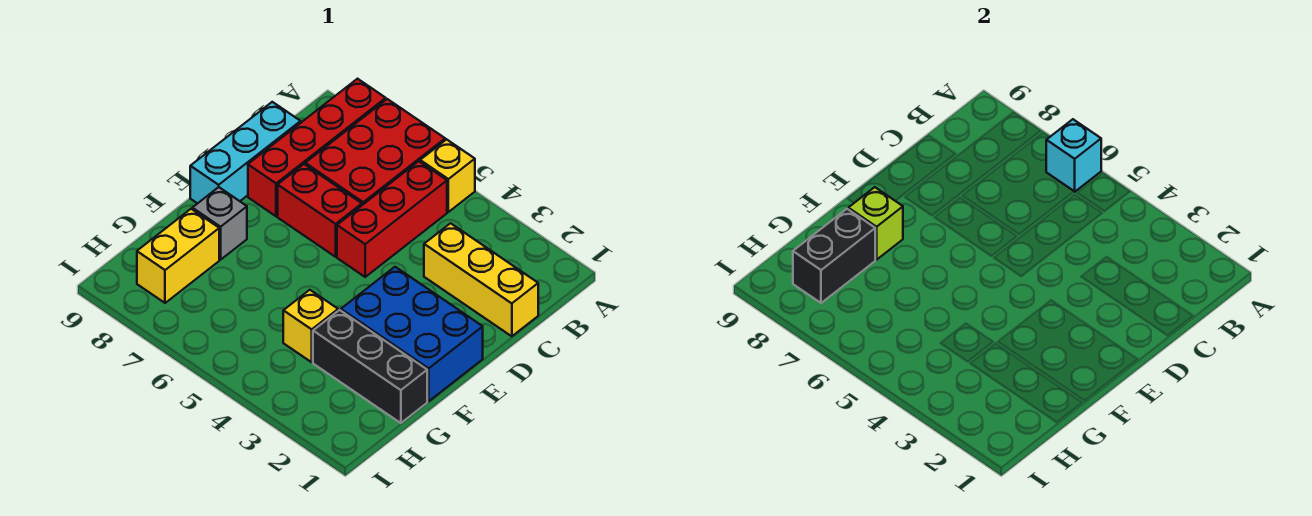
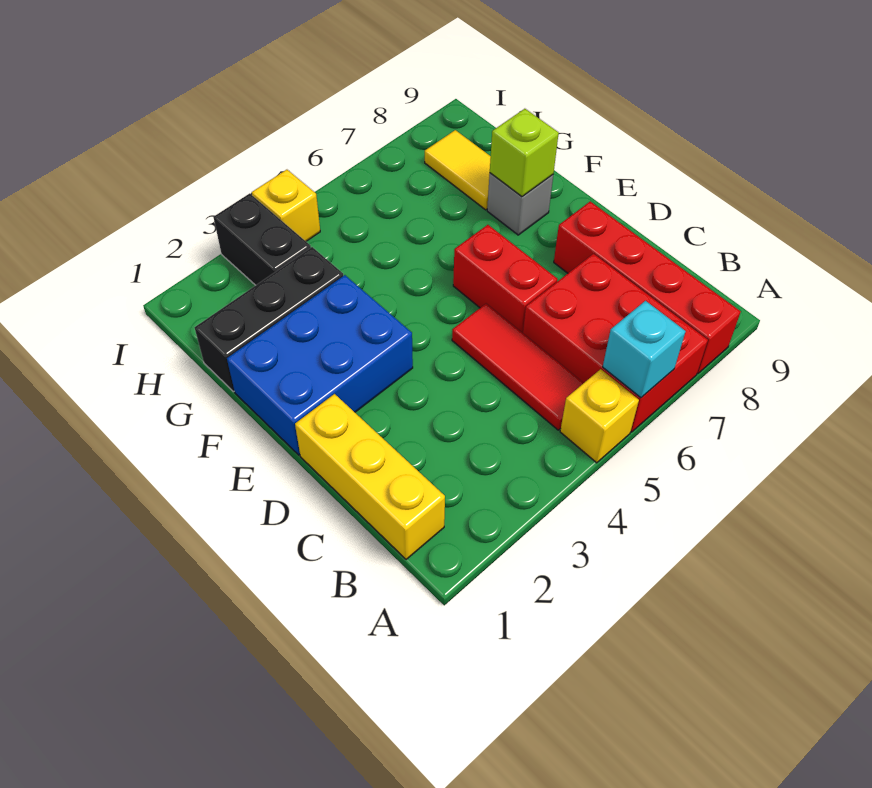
red brick B5:D5 level 1 -> red tile B5:D5 level 1
yellow brick C1:C3 level 1 -> yellow brick B1:D1 level 1
cyan brick C9:E9 level 1 -> none
red brick D6:D7 level 1 -> red brick D6:E6 level 1
yellow brick G4 level 1 -> yellow brick I4 level 1
yellow brick G8:H8 level 1 -> yellow tile G8:H8 level 1
black brick G8:H8 level 2 -> black brick H3:I3 level 1

